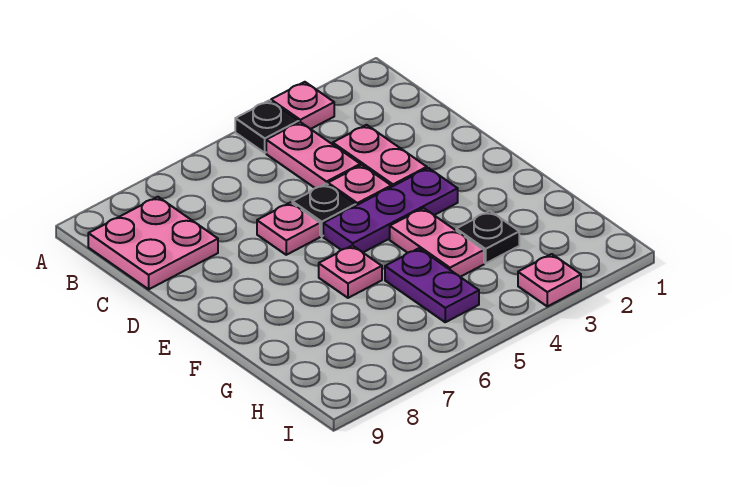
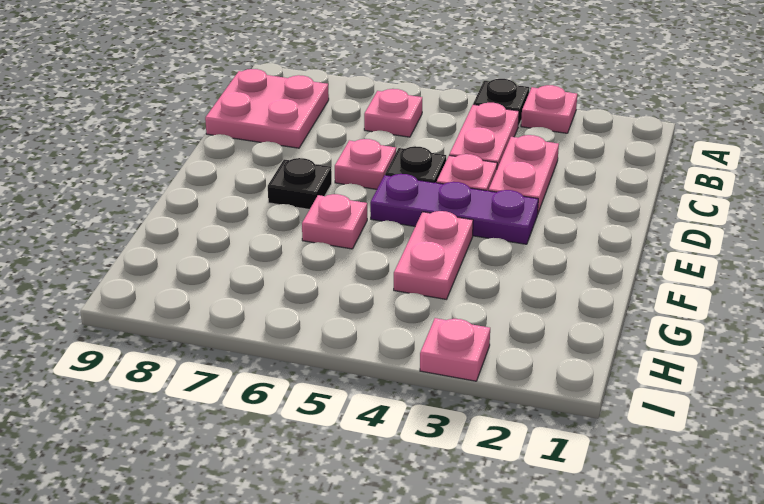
none -> pink plate B6 level 1
black plate G3 level 1 -> black plate E7 level 1
purple plate G5:H5 level 1 -> none

